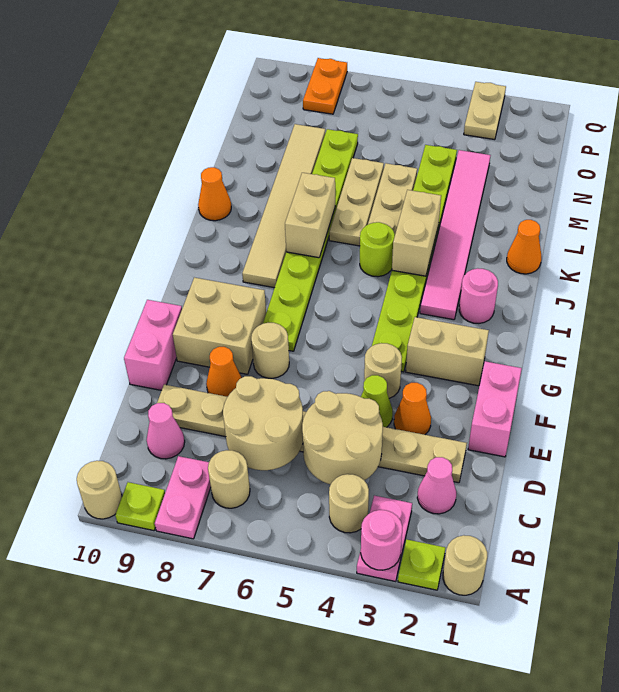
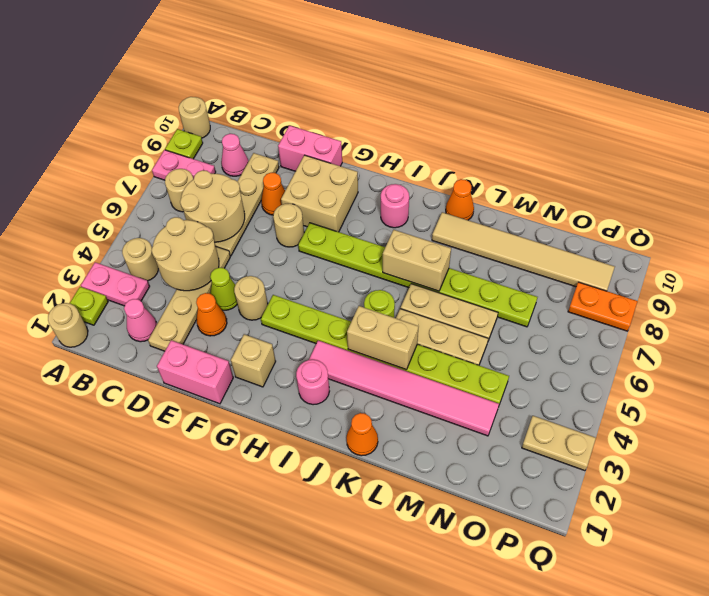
pink round brick A3 level 2 -> pink round brick I9 level 1
tan brick G2:G3 level 1 -> tan brick G2 level 1
tan tile I8:N8 level 1 -> tan tile K9:P9 level 1

